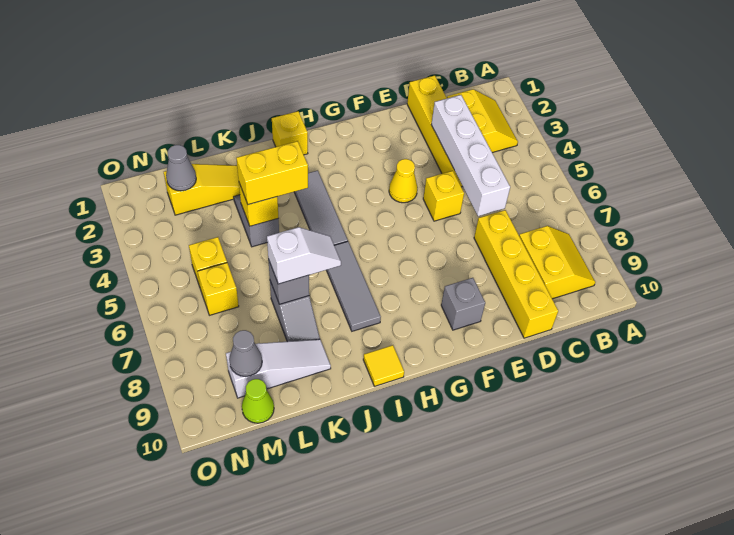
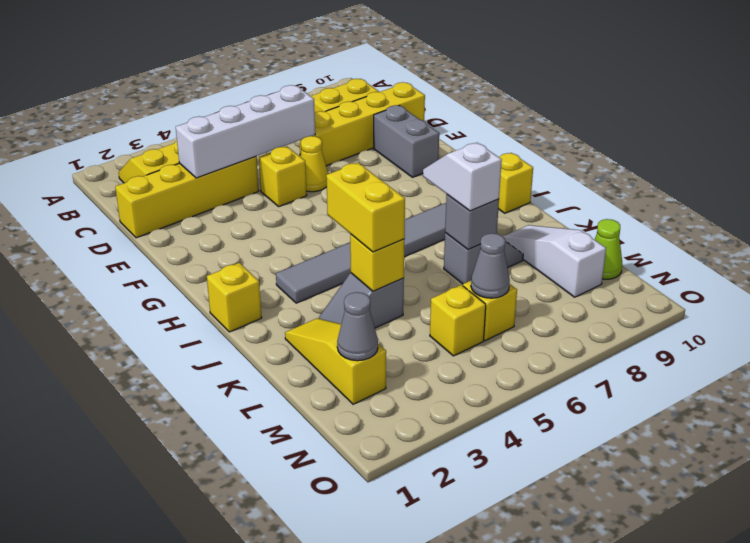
yellow cone F4 level 1 -> yellow cone E6 level 1
grey brick F9 level 1 -> grey brick E9:F9 level 1
yellow tile I10 level 1 -> yellow brick I10 level 1
grey cone M9 level 2 -> grey cone M6 level 2

